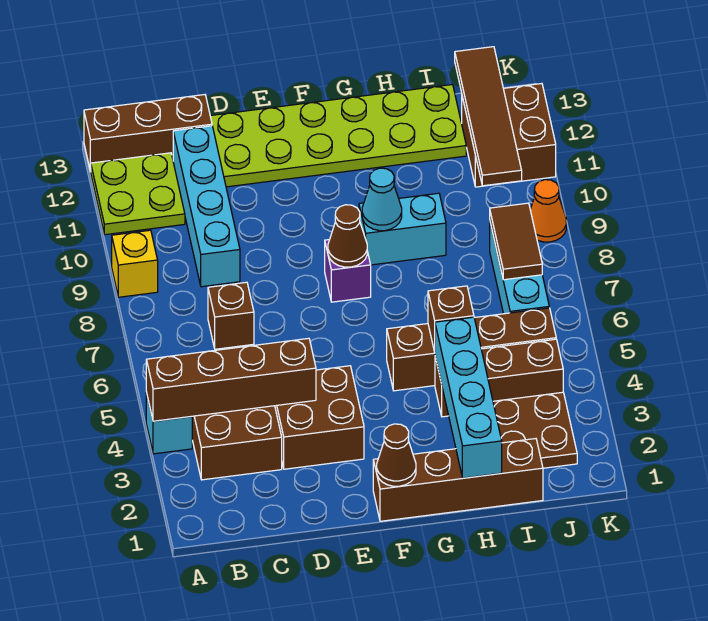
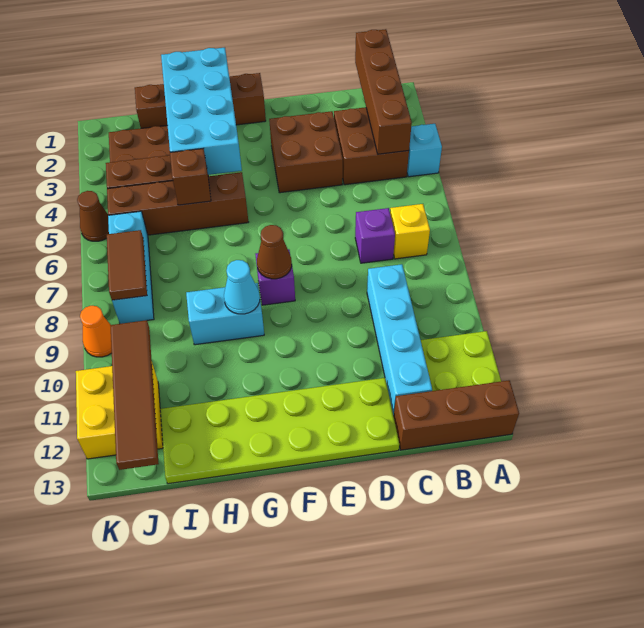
brown brick A4:D4 level 2 -> brown brick B1:B4 level 2
yellow brick A9 level 1 -> yellow brick B7 level 1
brown brick C7 level 1 -> purple brick C7 level 1
brown cone F1 level 2 -> brown cone K5 level 1
cyan brick H1:H4 level 2 -> cyan brick G1:H4 level 2
brown brick J11:K12 level 1 -> yellow brick J11:K12 level 1

